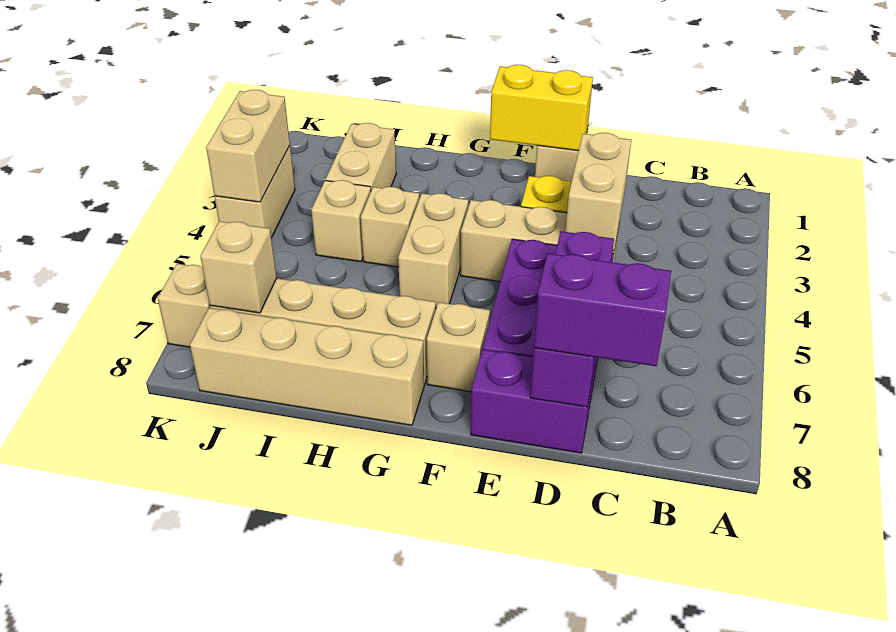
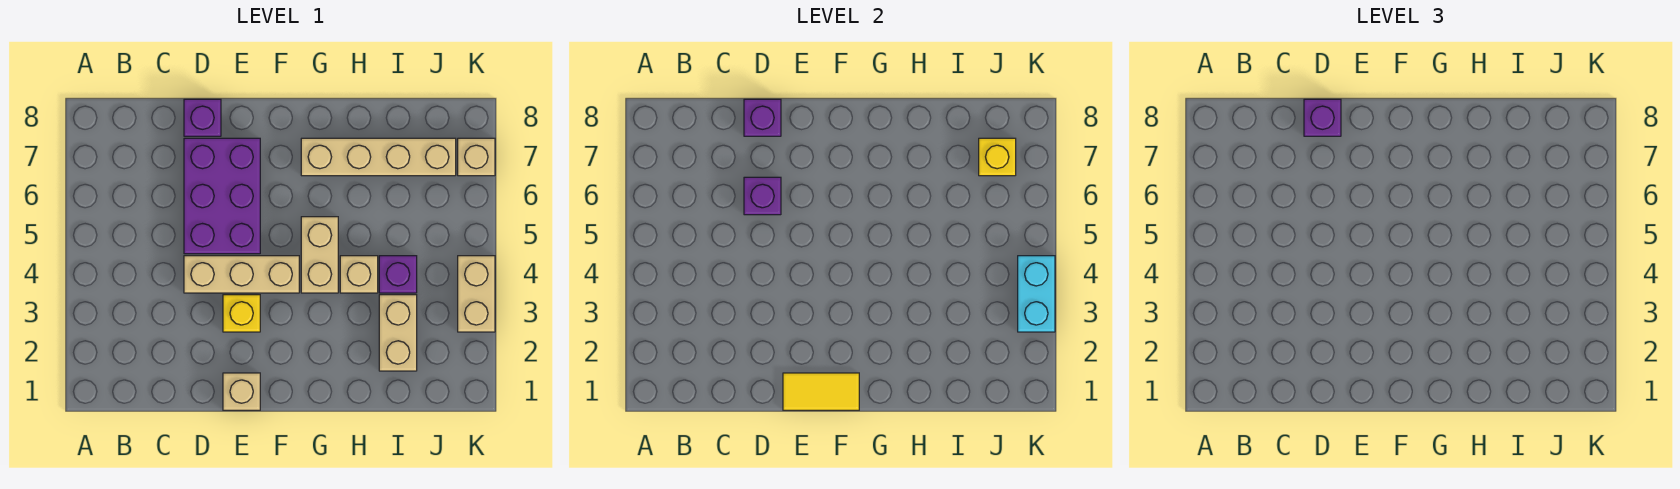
purple brick C8:D8 level 3 -> purple brick D8 level 3
tan brick D3:D4 level 2 -> none
purple brick D8:E8 level 1 -> purple brick D8 level 1
yellow brick E1:F1 level 2 -> yellow tile E1:F1 level 2
tan brick F7 level 1 -> none
tan brick G8:J8 level 1 -> none
tan brick I4 level 1 -> purple brick I4 level 1
tan brick J7 level 2 -> yellow brick J7 level 2
tan brick K3:K4 level 2 -> cyan brick K3:K4 level 2

